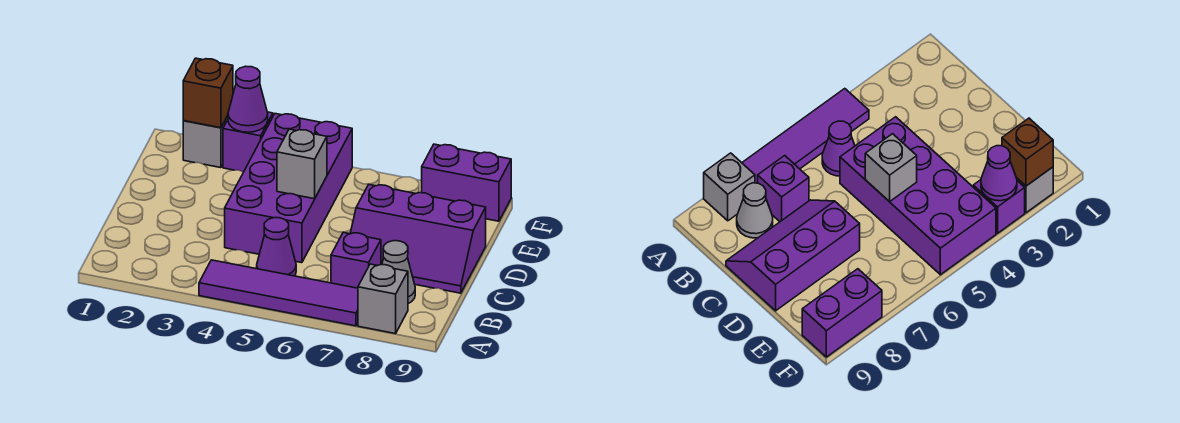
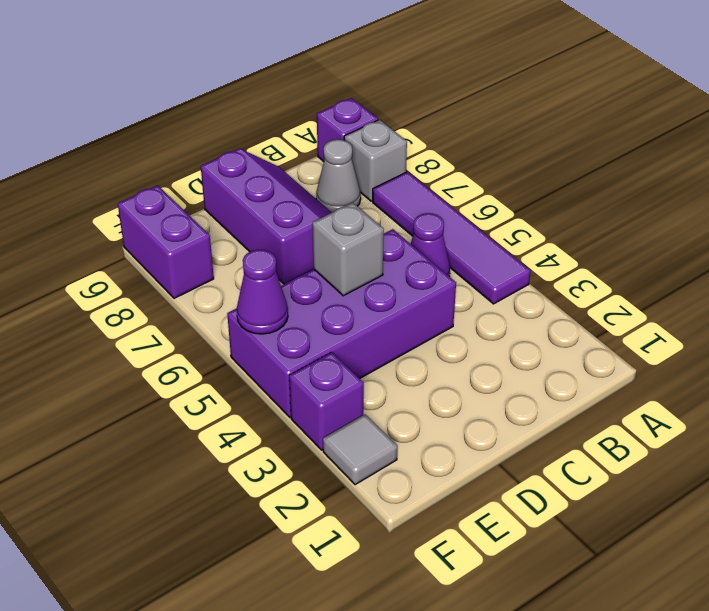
purple brick B7 level 1 -> purple brick A9 level 1
grey brick F2 level 1 -> grey tile F2 level 1
brown brick F2 level 2 -> none
purple cone F3 level 2 -> purple cone F5 level 2

